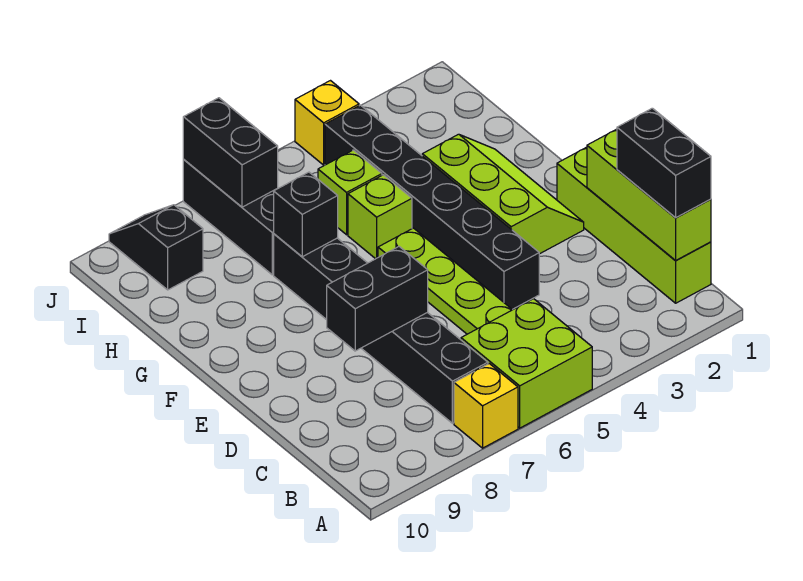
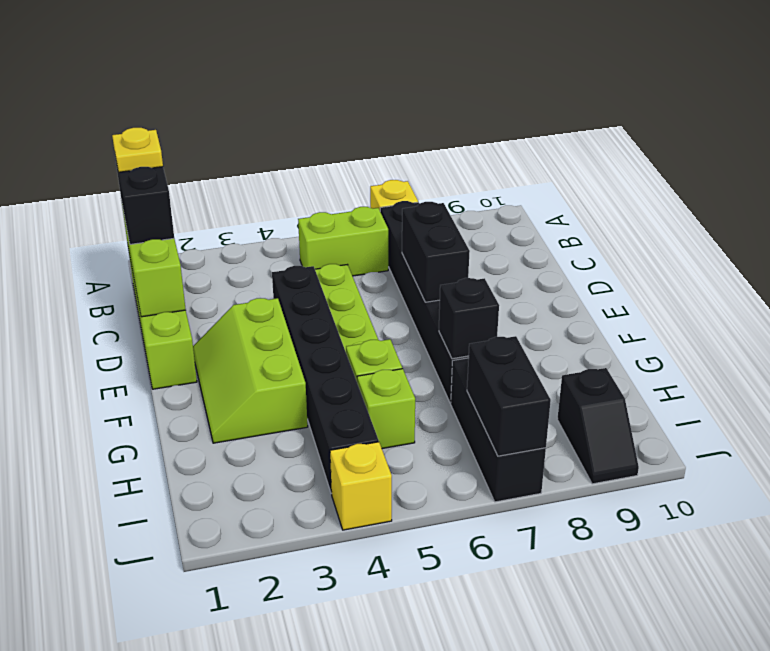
lime brick A5:B6 level 1 -> lime brick B5:B6 level 1
none -> yellow plate B1 level 4
black brick D7:D8 level 2 -> black brick D7:E7 level 2

